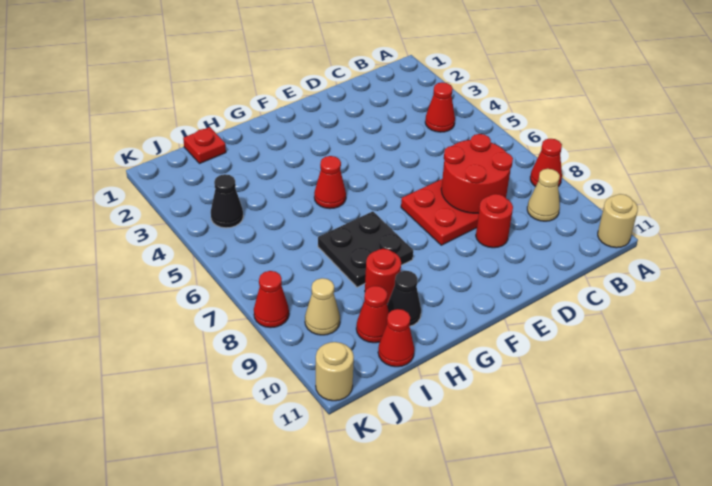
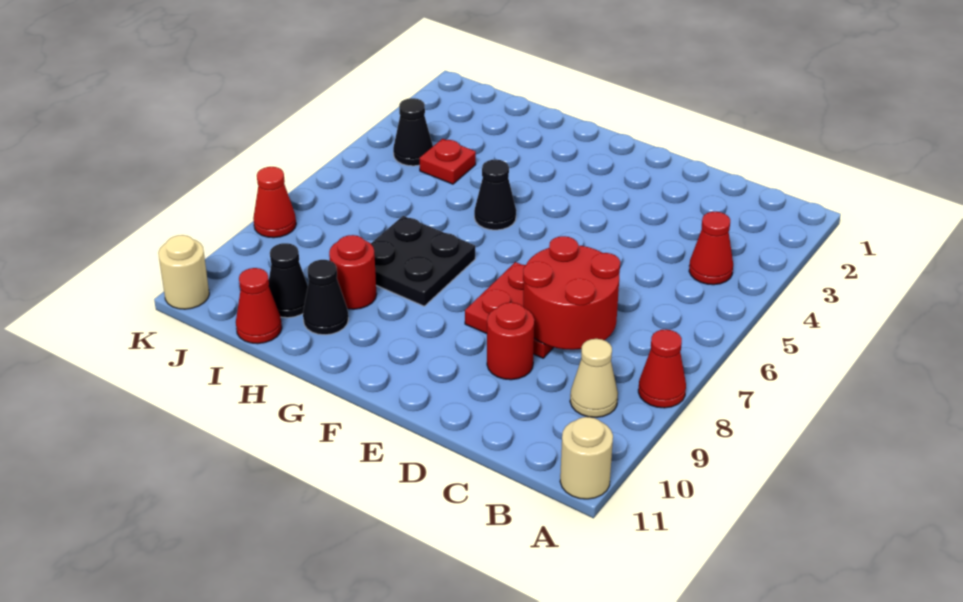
red cone G5 level 1 -> black cone G5 level 1
red plate I1 level 1 -> red plate I4 level 1
red cone I10 level 1 -> black cone I10 level 1
tan cone J9 level 1 -> none

